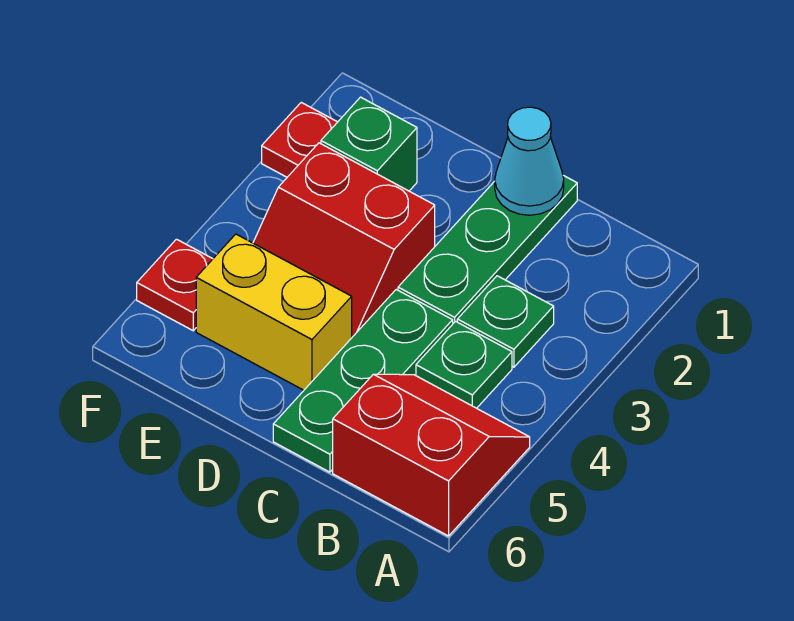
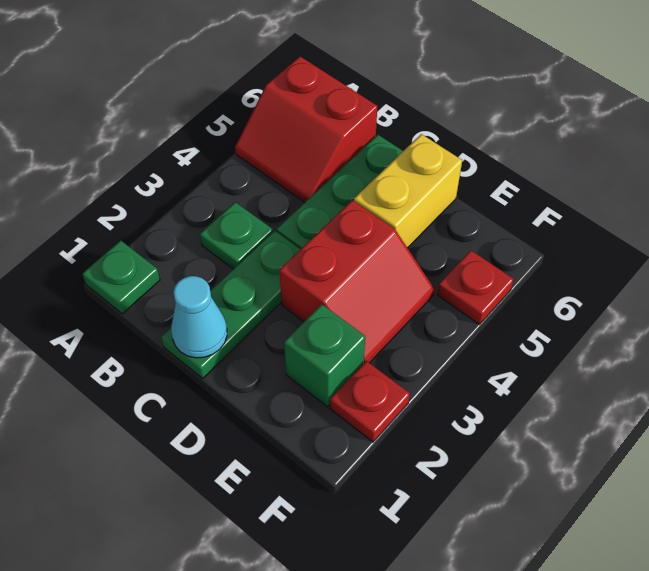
green plate B4 level 1 -> green plate A1 level 1
red slope D3:E4 level 1 top 3 -> red slope D3:E4 level 1 top D
yellow brick D5:E5 level 1 -> yellow brick D5:D6 level 1

